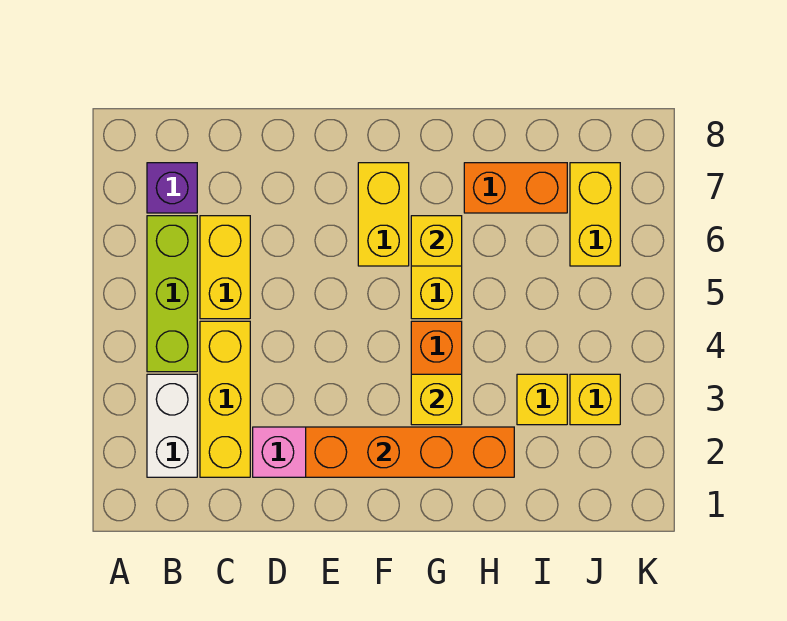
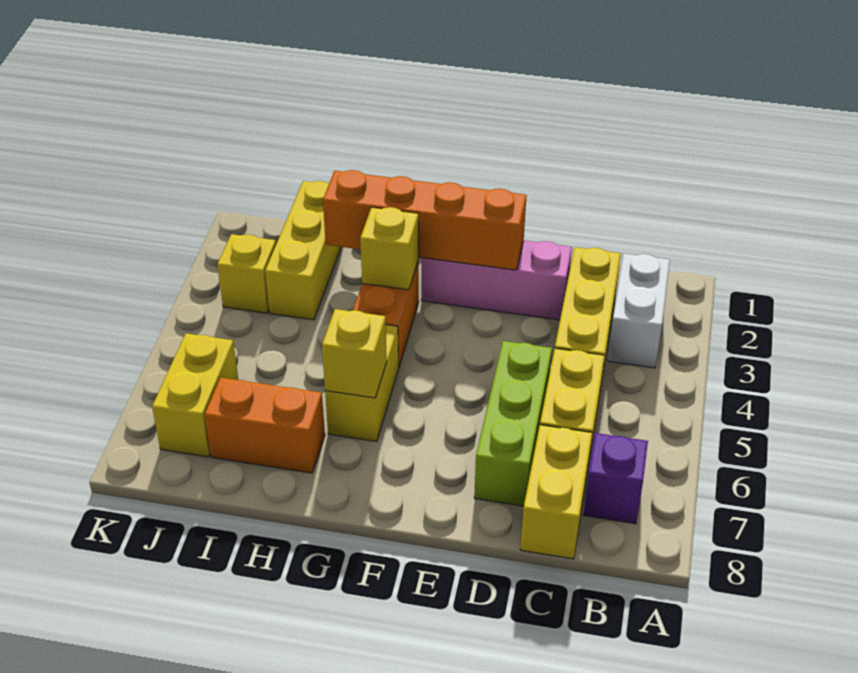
lime brick B4:B6 level 1 -> lime brick D5:D7 level 1
yellow brick F6:F7 level 1 -> yellow brick C7:C8 level 1
yellow brick I3 level 1 -> yellow brick I1:I3 level 1

